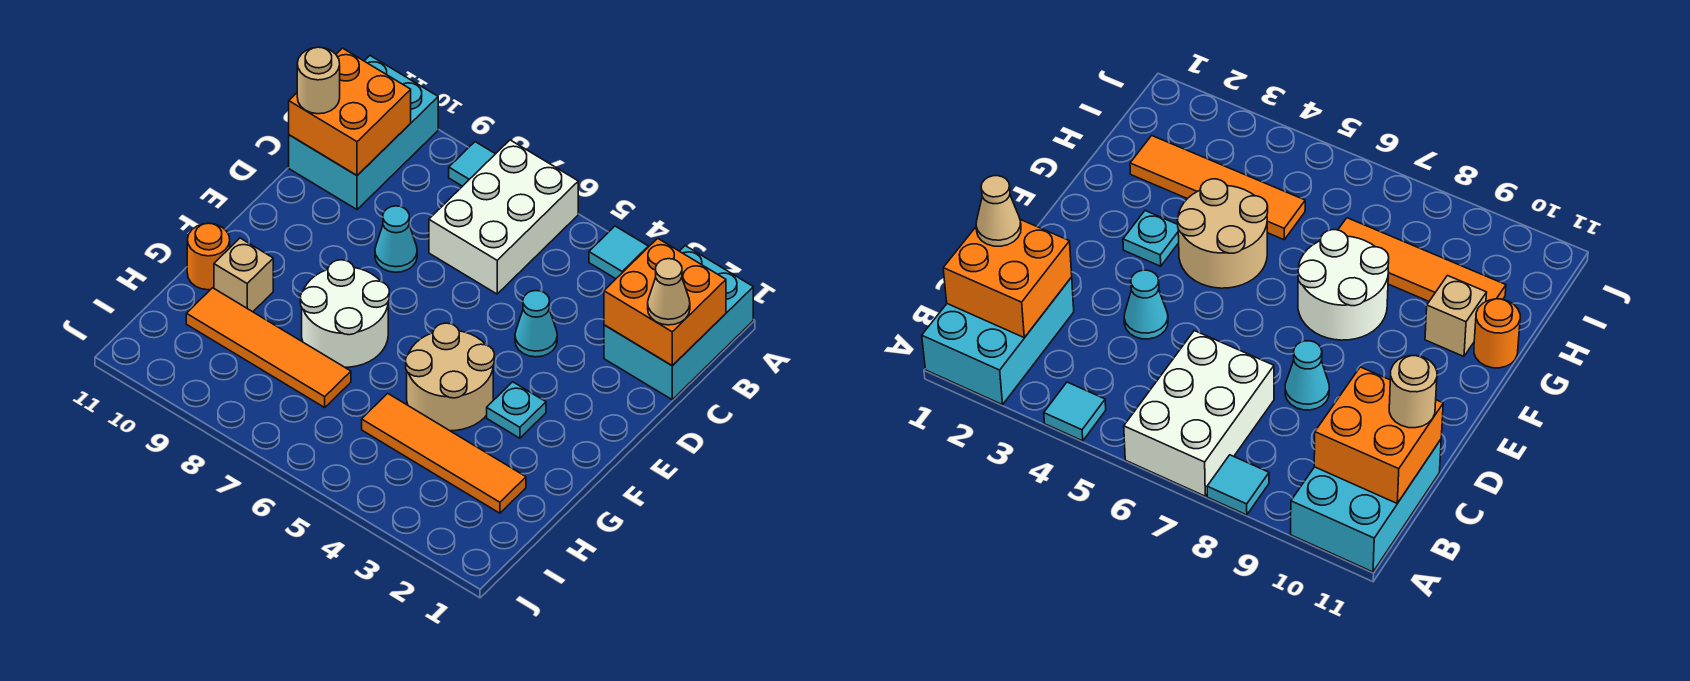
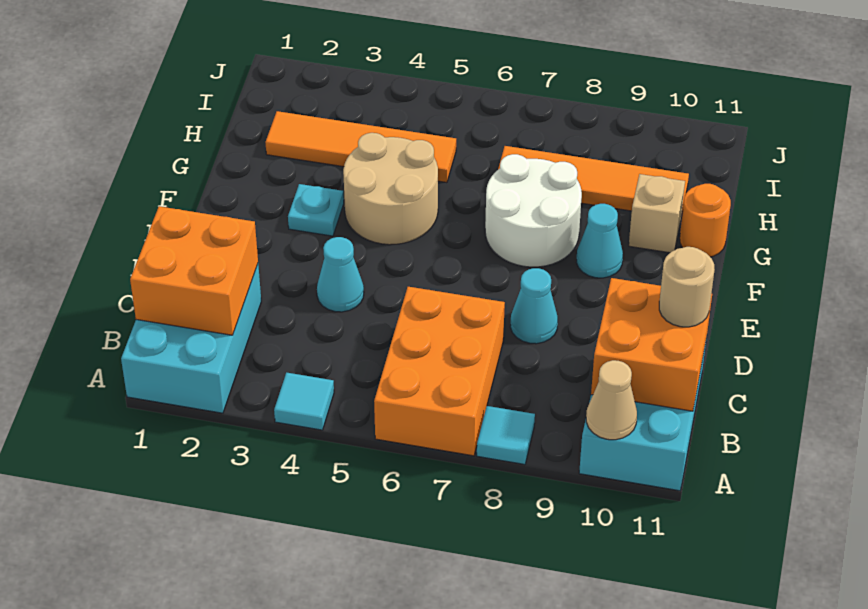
white brick A6:C7 level 1 -> orange brick A6:C7 level 1
tan cone C1 level 3 -> tan cone A10 level 2
none -> cyan cone F9 level 1

